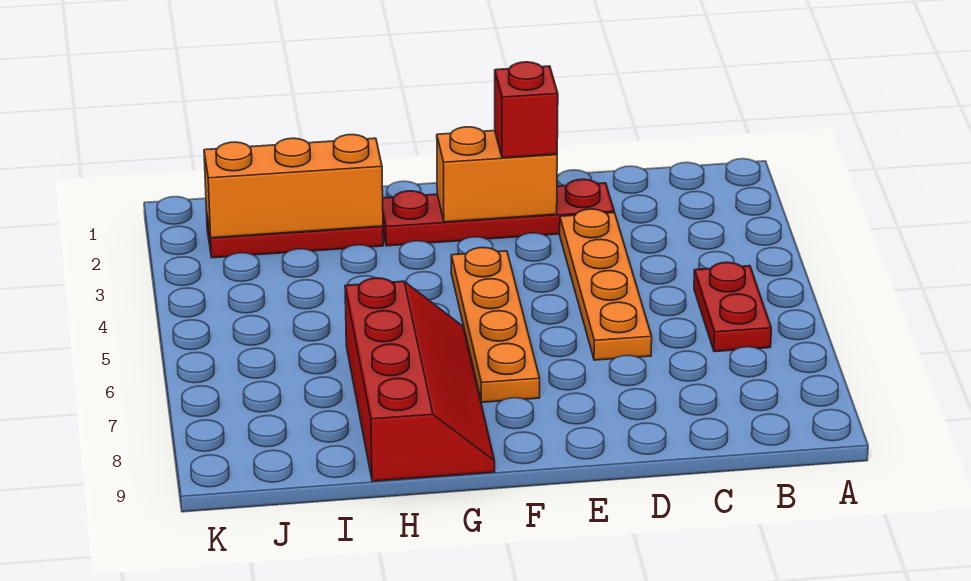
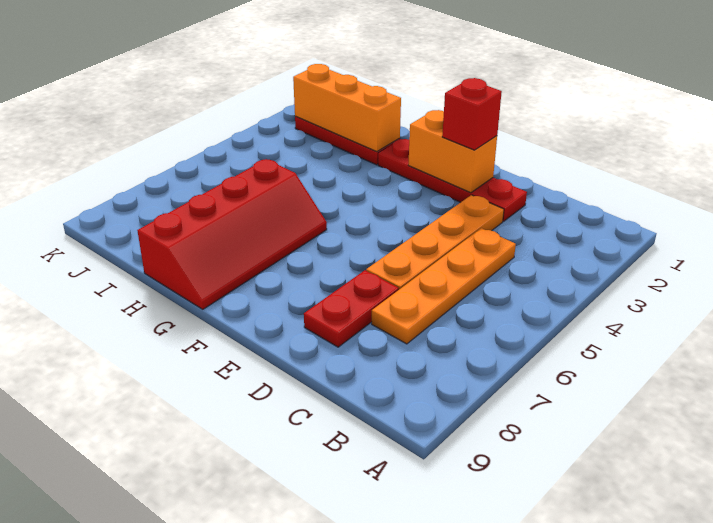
red plate B5:B6 level 1 -> red plate D7:D8 level 1
orange plate F4:F7 level 1 -> orange plate C4:C7 level 1

